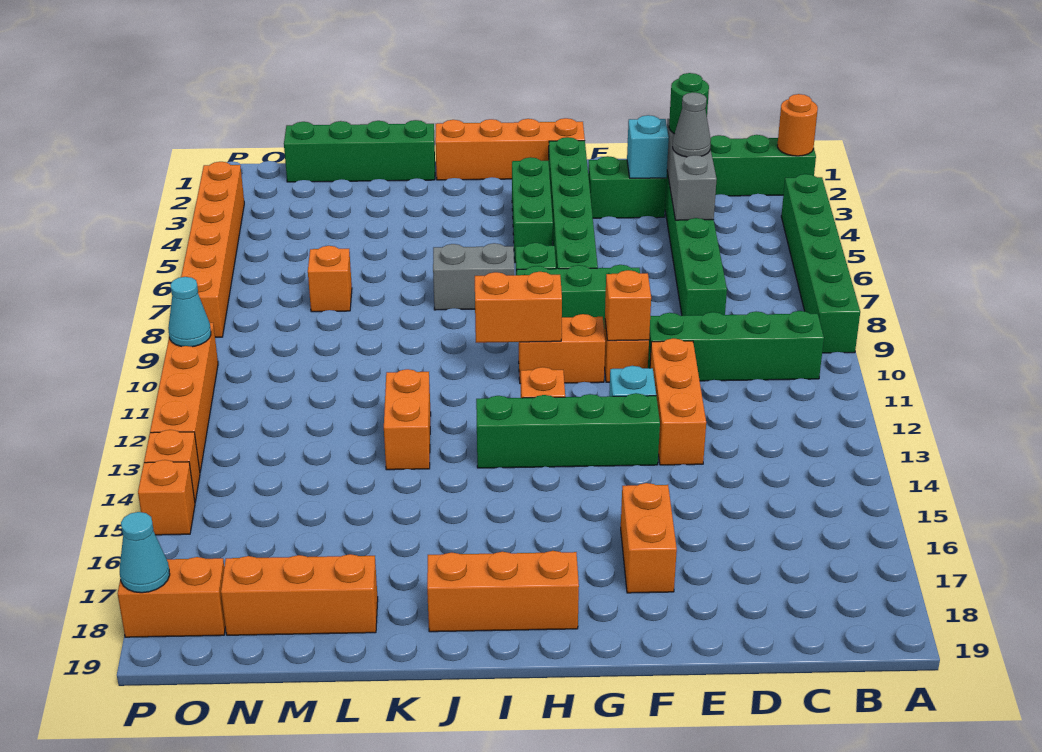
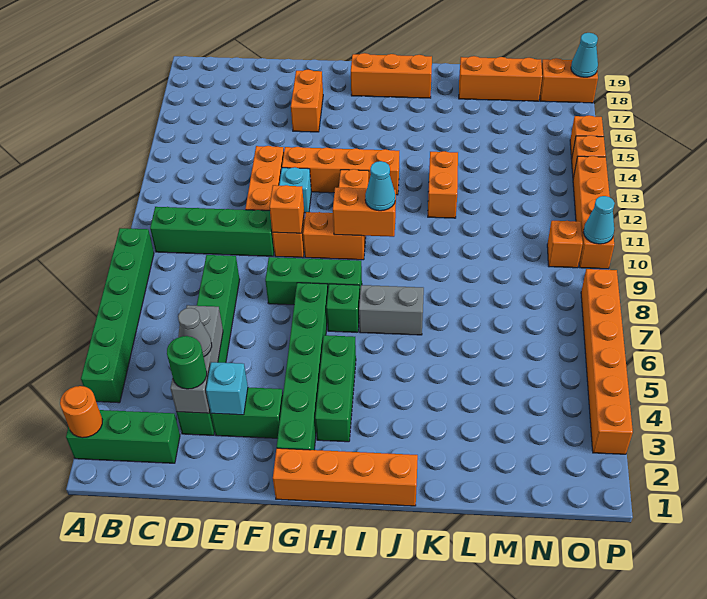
green brick F13:I13 level 1 -> orange brick F13:I13 level 1
none -> cyan cone I10 level 3
green brick K1:N1 level 1 -> none
orange brick M7 level 1 -> orange brick O10 level 1

